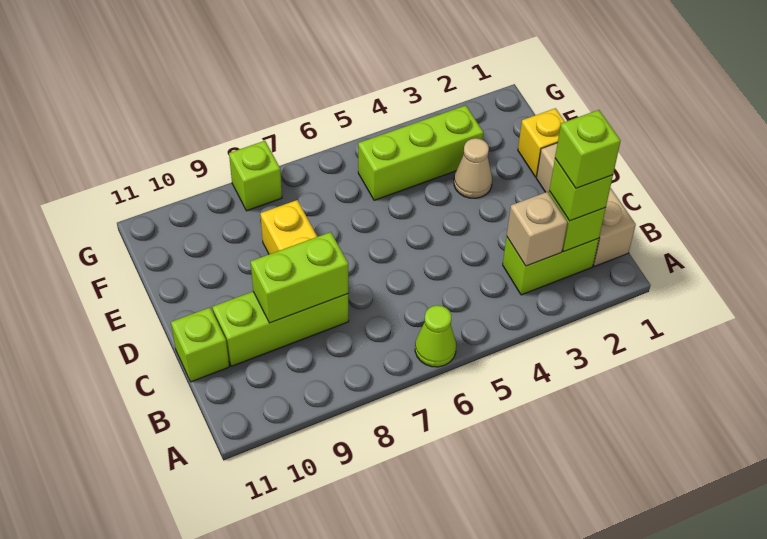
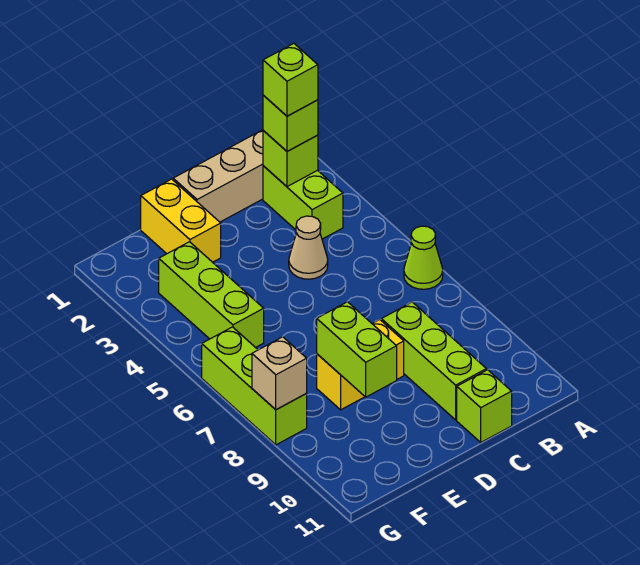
tan brick B3 level 2 -> tan brick G8 level 2
lime brick C8:C9 level 2 -> lime brick E8:E9 level 2
yellow brick E1 level 1 -> yellow brick E1:E2 level 1
tan cone E3 level 1 -> tan cone C4 level 1
lime brick G8 level 1 -> lime brick G6:G8 level 1

